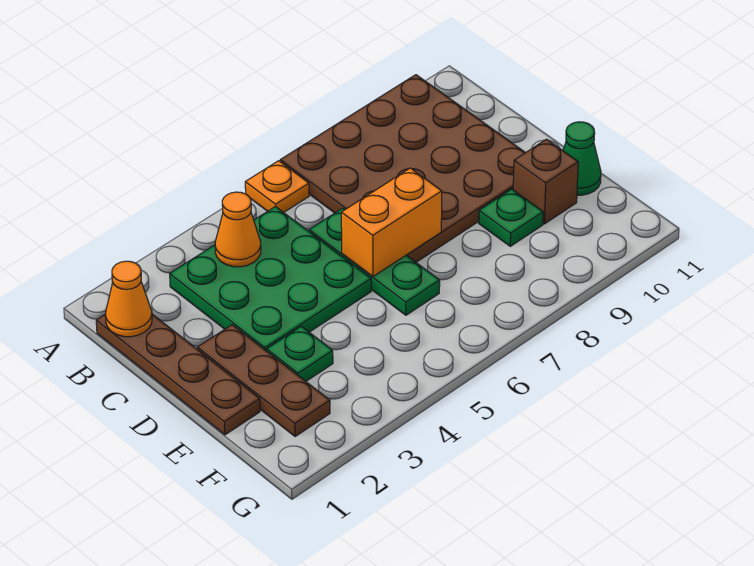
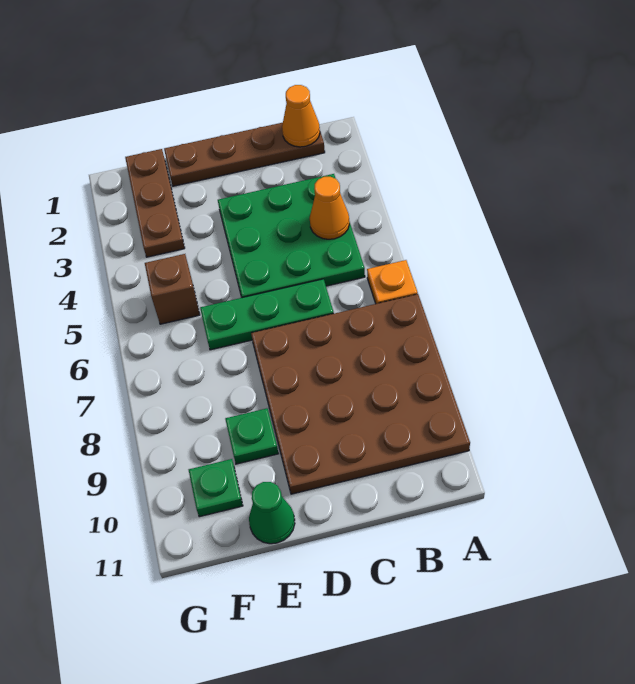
brown plate D2:F2 level 1 -> brown plate F1:F3 level 1
orange brick D6:D7 level 2 -> none
green plate E3 level 1 -> green plate F10 level 1
brown brick E10 level 1 -> brown brick F5 level 1

